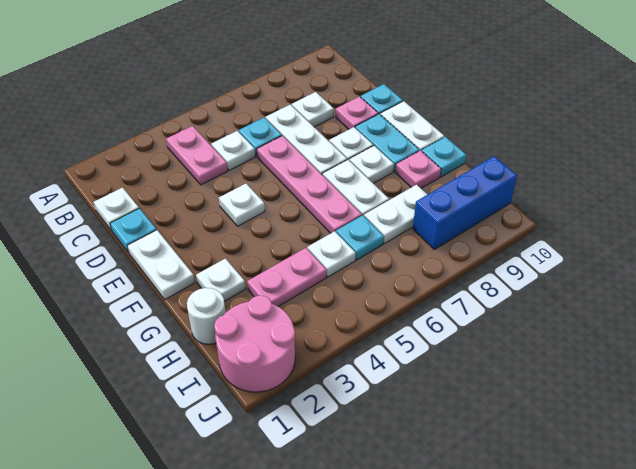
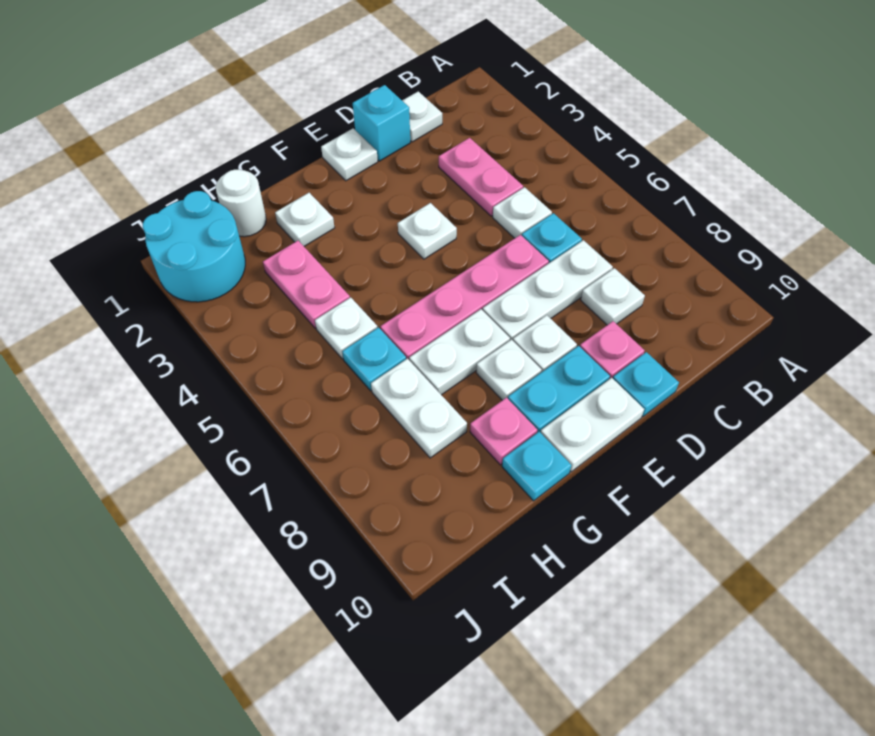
pink plate B4:C4 level 1 -> pink plate C3:C4 level 1
cyan plate D1 level 1 -> cyan brick D1 level 1
white plate E1:F1 level 1 -> white plate E1 level 1
pink round brick I1:J2 level 1 -> cyan round brick I1:J2 level 1
blue brick I8:I10 level 1 -> none

